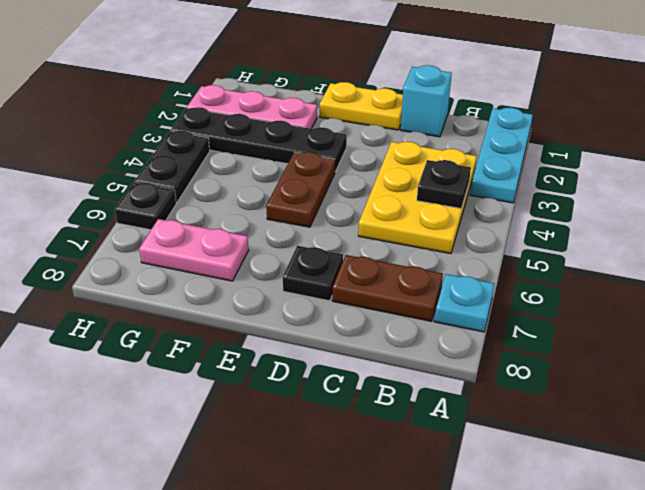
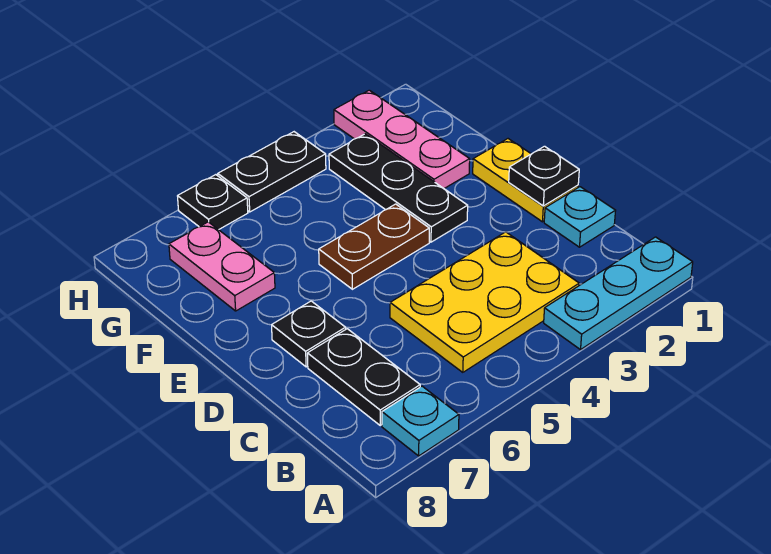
black plate B4 level 2 -> black plate D1 level 2
brown plate B7:C7 level 1 -> black plate B7:C7 level 1
cyan brick C1 level 1 -> cyan plate C1 level 1
black plate E3:H3 level 1 -> black plate E3:G3 level 1

